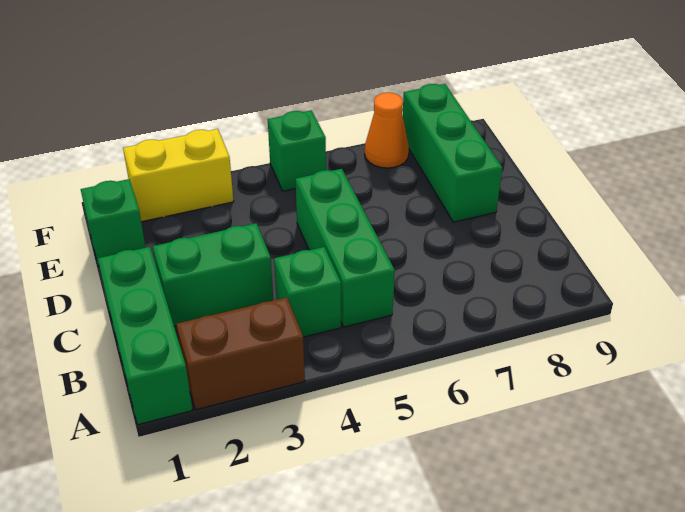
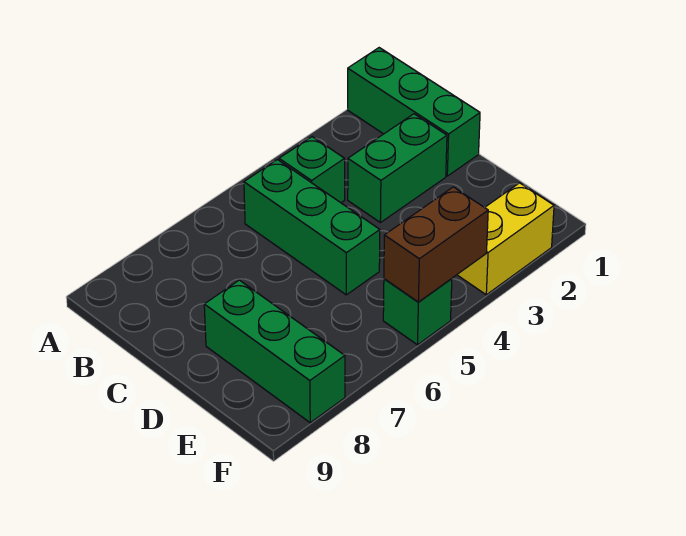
brown brick A2:A3 level 1 -> brown brick F4:F5 level 2
green brick E1 level 1 -> none
orange cone F7 level 1 -> none

